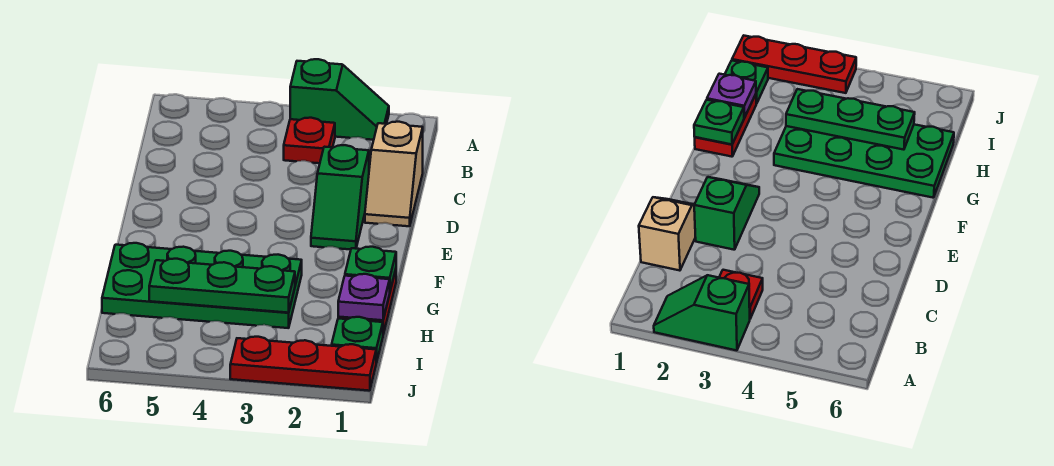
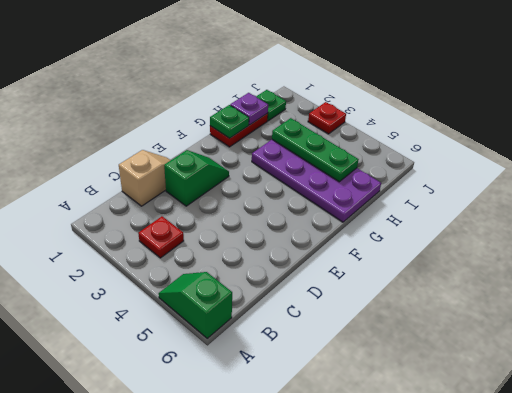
green slope A2:A3 level 1 top 3 -> green slope A5:A6 level 1 top 6
green plate G3:H6 level 1 -> purple plate G3:H6 level 1
red plate J1:J3 level 1 -> red plate J3 level 1

